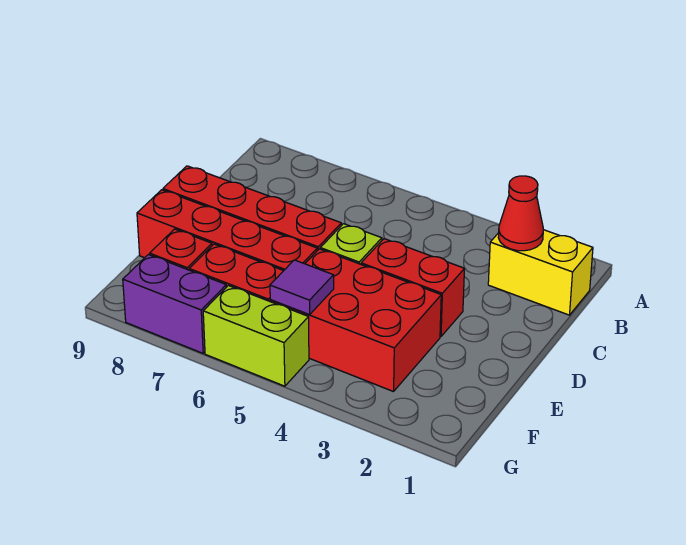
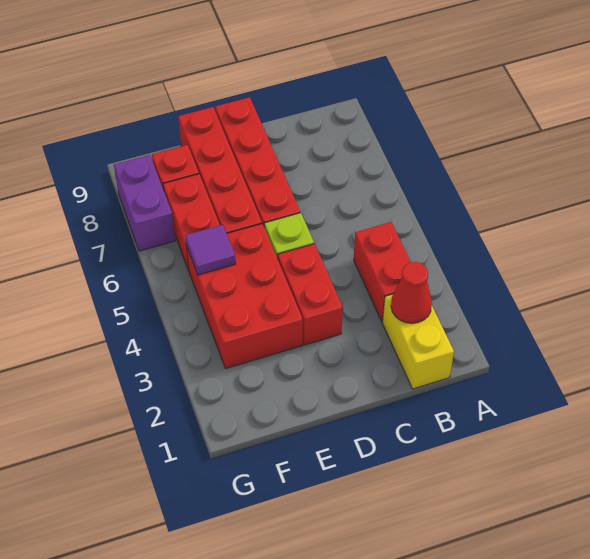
none -> red brick B3:B4 level 1
lime brick G5:G6 level 1 -> none

